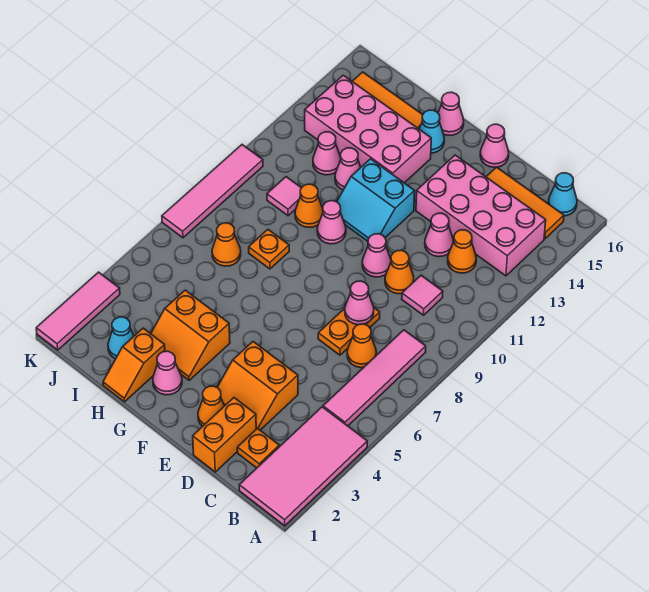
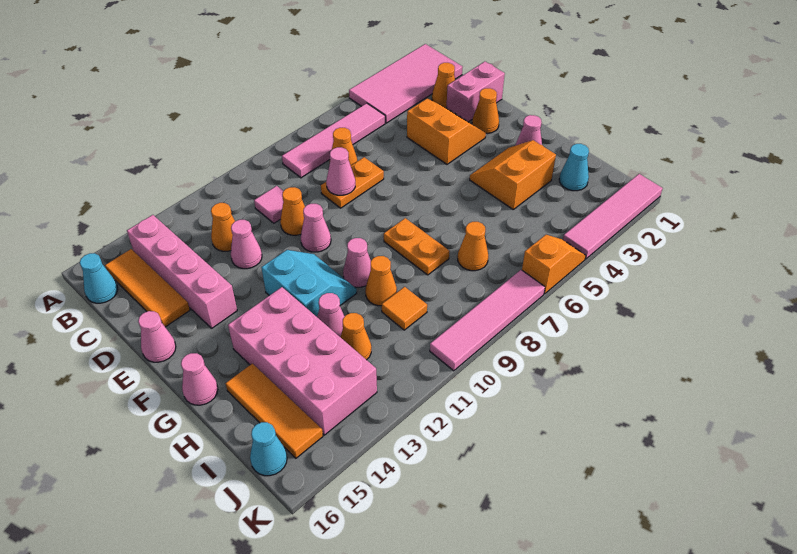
pink brick B13:E14 level 1 -> pink brick B14:E14 level 1
orange plate C2 level 1 -> orange cone C2 level 1
orange brick D1:D2 level 1 -> pink brick D1:D2 level 1
orange slope G3:H4 level 1 top 4 -> orange slope G3:H4 level 1 top H
cyan cone G15 level 1 -> cyan cone J16 level 1
orange slope H1:H2 level 1 top 2 -> orange slope K5:K6 level 1 top 6
orange plate H8 level 1 -> orange plate G8:H8 level 1
pink tile I10 level 1 -> orange tile I10 level 1
pink cone I12 level 1 -> orange cone I12 level 1
pink tile K1:K3 level 1 -> pink tile K1:K4 level 1

